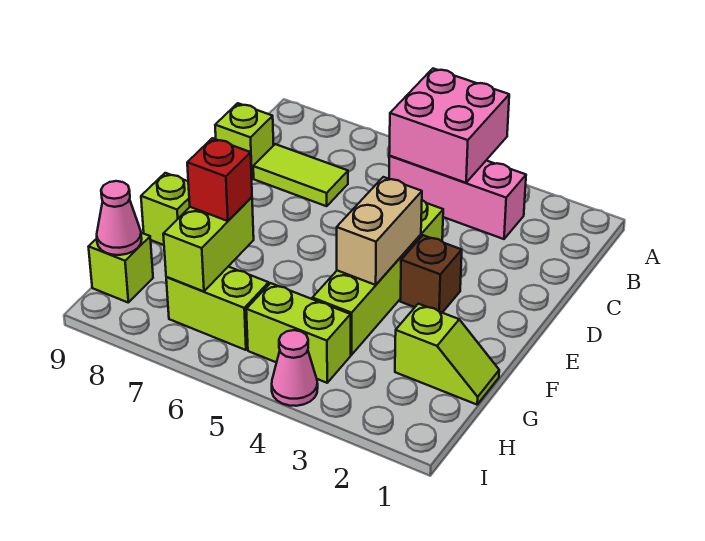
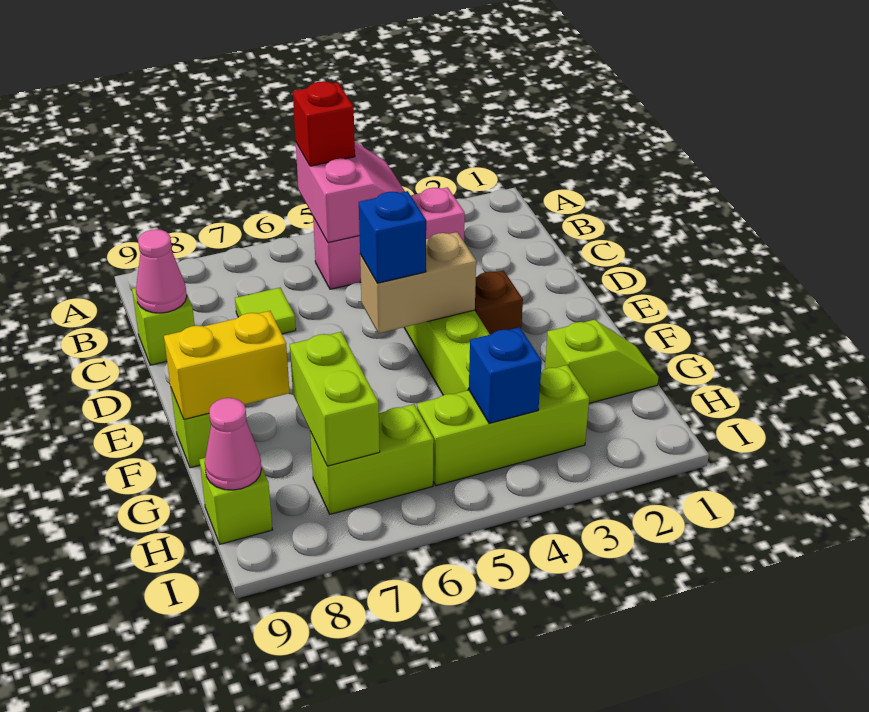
pink brick A4:B5 level 2 -> pink slope A4:B5 level 2 top 5
lime tile C7:C8 level 1 -> lime tile C7 level 1
tan brick E4:F4 level 2 -> tan brick E4:E5 level 2
none -> blue brick E5 level 3
none -> yellow brick F8:F9 level 2
red brick G7 level 3 -> red brick A5 level 3
lime brick H4:H5 level 1 -> lime brick H3:H5 level 1
none -> blue brick H4 level 2
pink cone I4 level 1 -> pink cone C9 level 2

